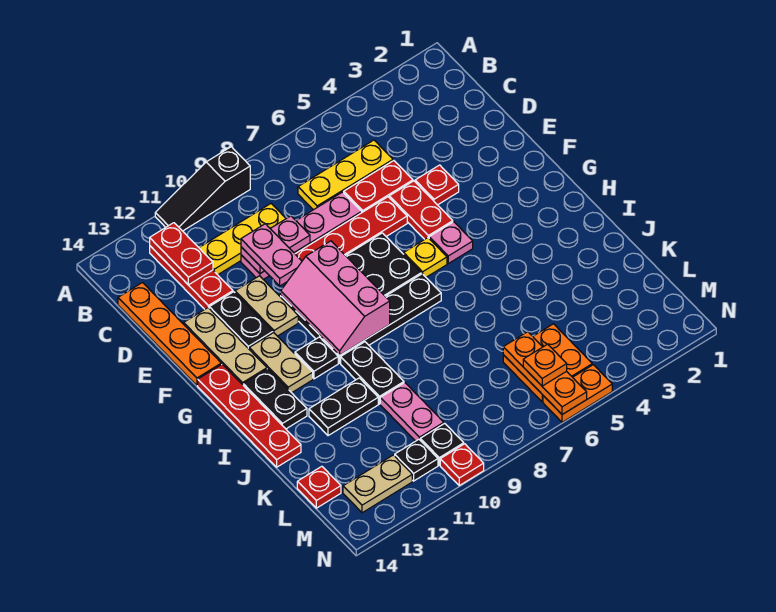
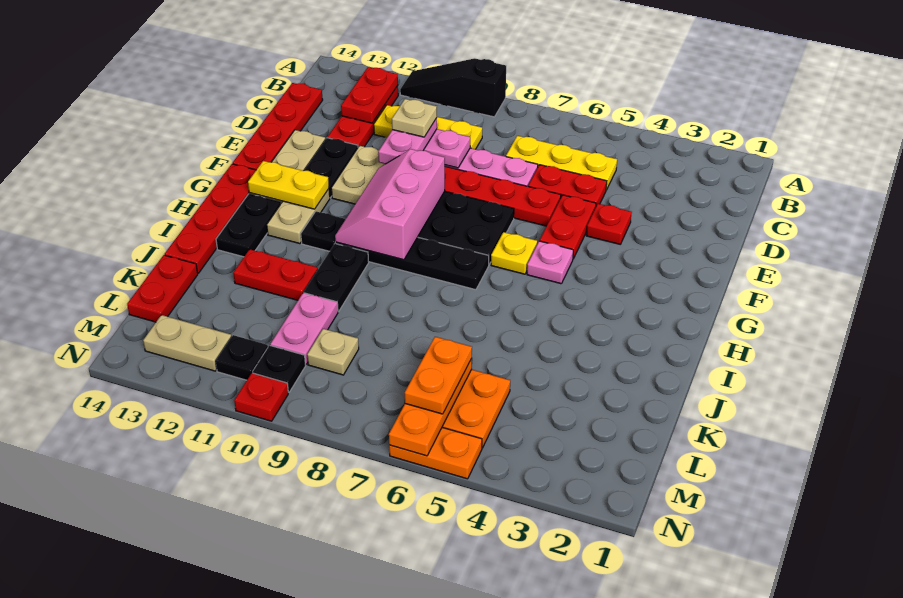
orange plate C14:F14 level 1 -> red plate C14:F14 level 1
none -> tan plate D10 level 4
none -> yellow plate G12:G13 level 2
black plate J11:J12 level 1 -> red plate J11:J12 level 1
none -> tan plate L9 level 1
red plate L14 level 1 -> red plate K14:L14 level 1
orange plate M6 level 3 -> orange plate L6:M6 level 3

